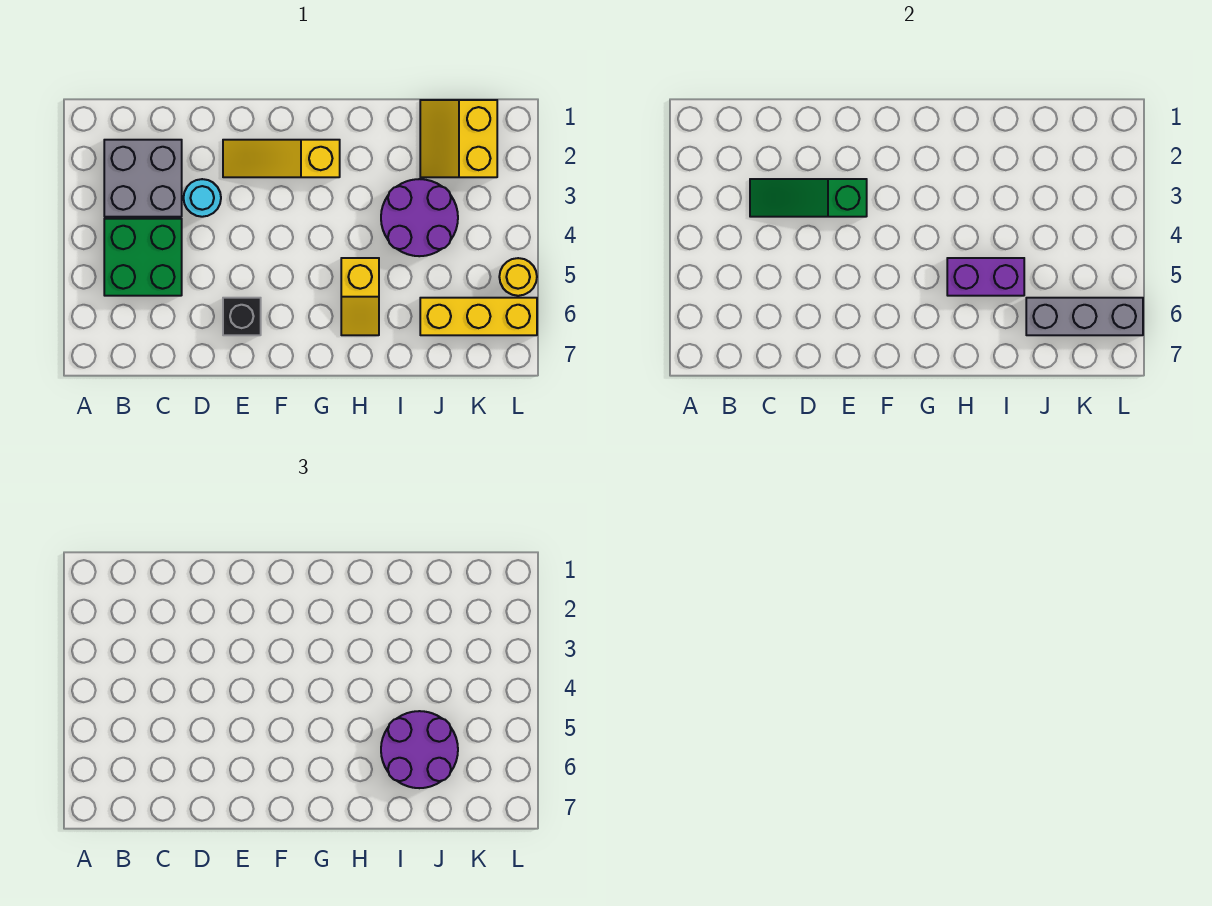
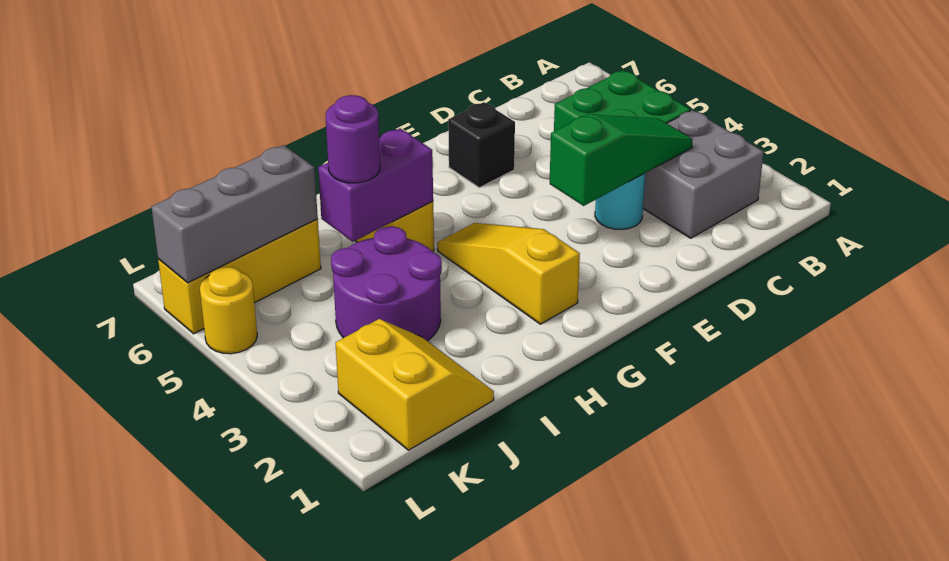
yellow slope E2:G2 level 1 top G -> yellow slope G2:G4 level 1 top 2
purple round brick I5:J6 level 3 -> purple round brick I5 level 3

